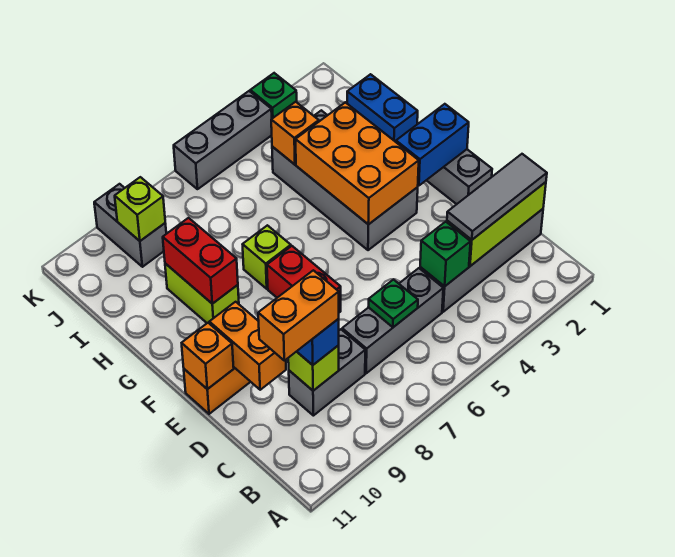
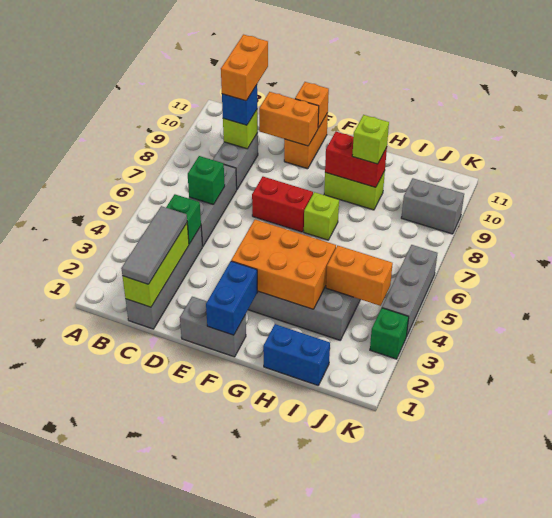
green plate C6 level 2 -> green brick C6 level 2
orange brick I4 level 2 -> orange brick I4:J4 level 2
lime brick J9 level 2 -> lime brick H9 level 3

